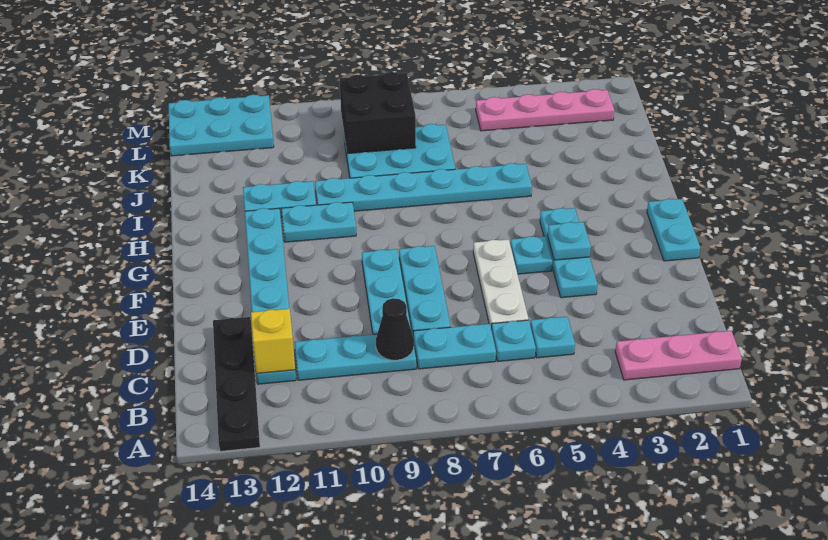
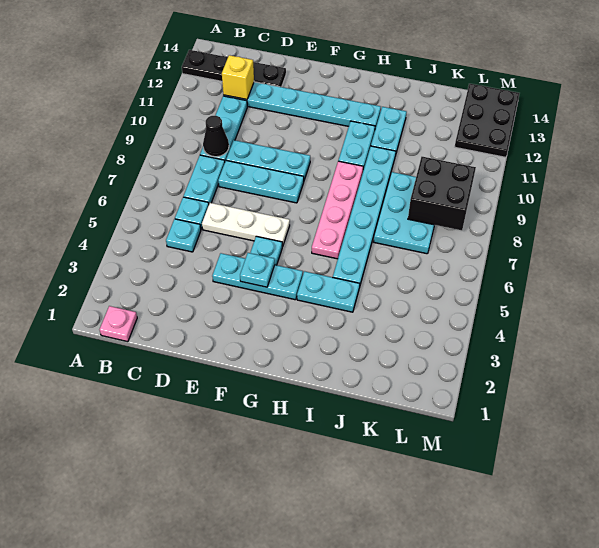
pink plate B1:B3 level 1 -> pink plate B1 level 1
cyan plate F1:G1 level 1 -> cyan plate H4:I4 level 1
pink plate L2:L5 level 1 -> pink plate H6:H9 level 1
cyan plate L12:M14 level 1 -> black plate L12:M14 level 1

